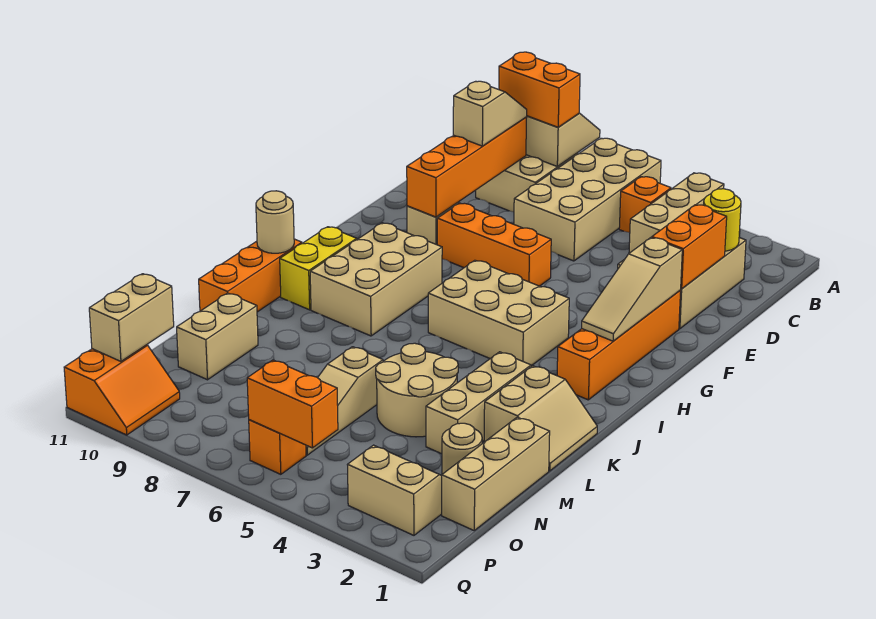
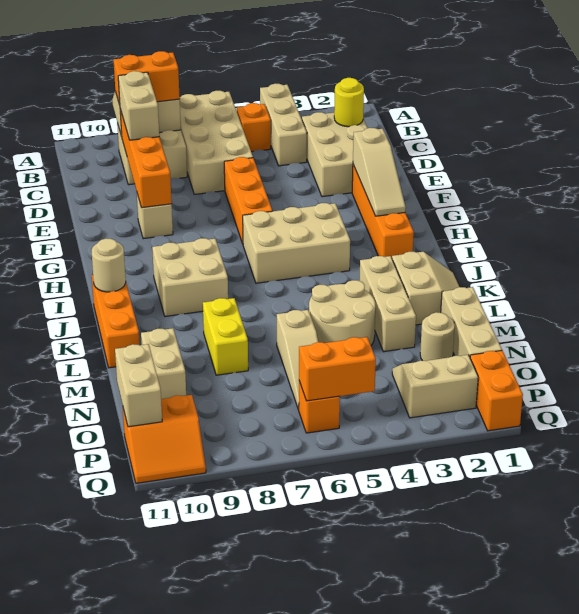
tan slope C9:D9 level 3 top D -> tan brick C9:D9 level 3
orange brick D2:E2 level 2 -> orange brick P1:Q1 level 1
orange brick F6:F8 level 1 -> orange brick E6:G6 level 1
tan brick H8:J9 level 1 -> tan brick I8:J9 level 1
yellow brick I10:J10 level 1 -> yellow brick L8:M8 level 1
orange slope P10:Q11 level 1 top 11 -> orange slope P10:Q11 level 1 top P

